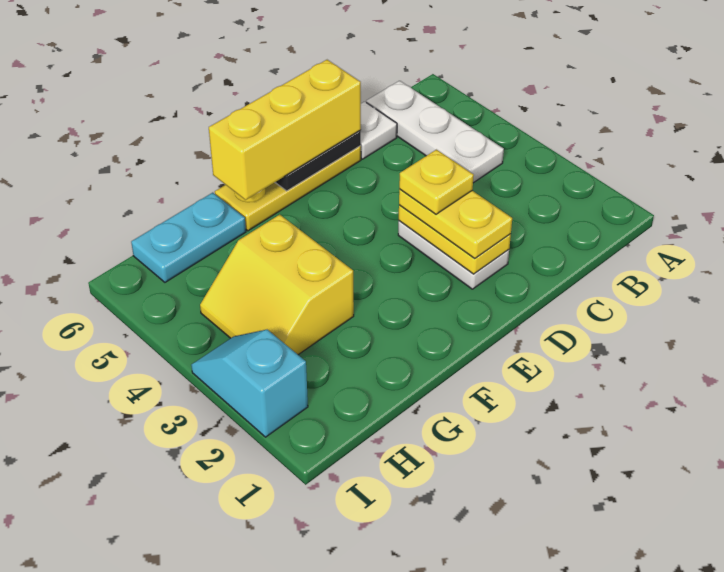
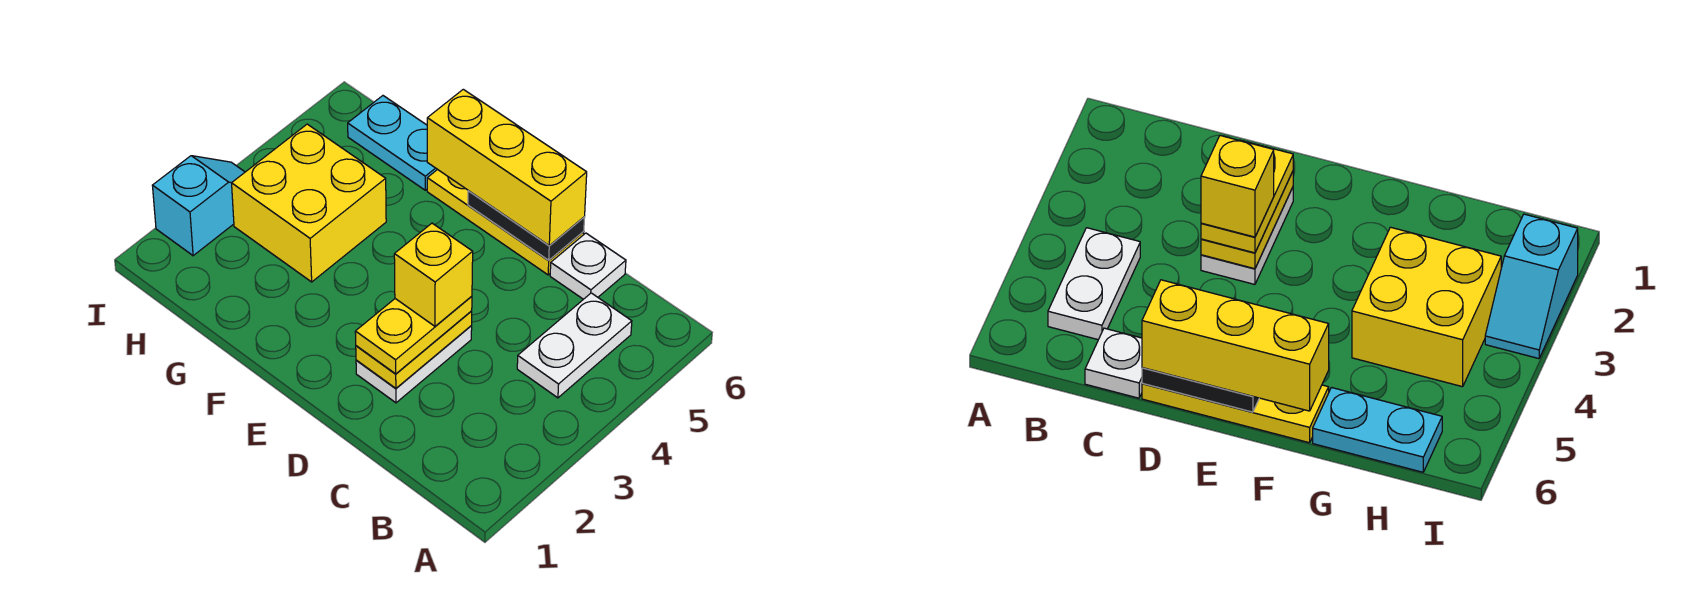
white plate B4:B6 level 1 -> white plate B4:B5 level 1
yellow plate D3 level 4 -> yellow brick D3 level 4
yellow slope G3:H4 level 1 top G -> yellow brick G3:H4 level 1

